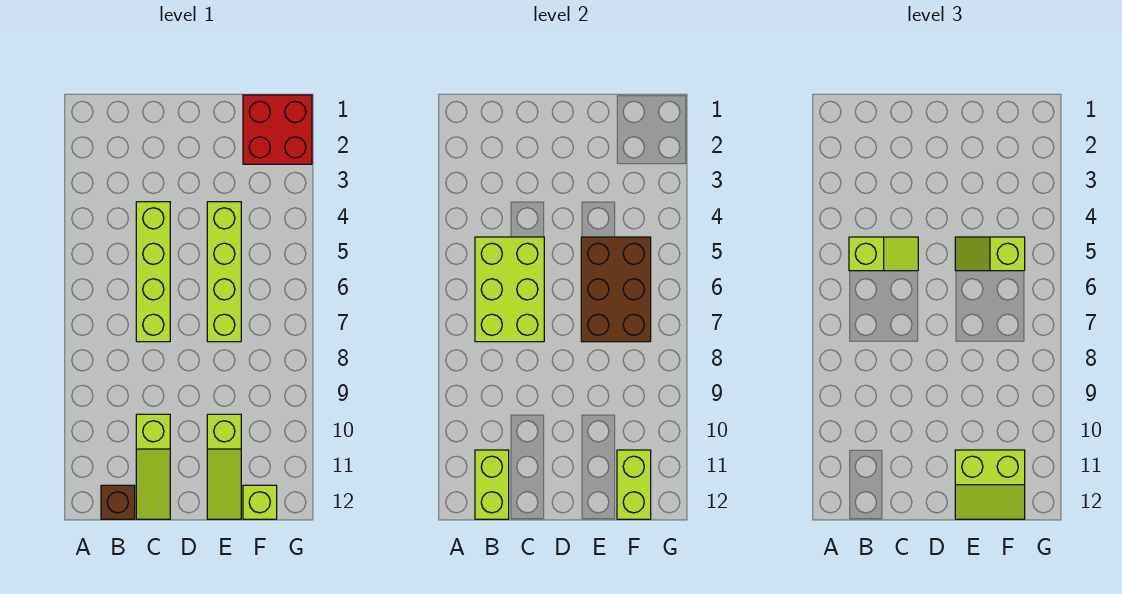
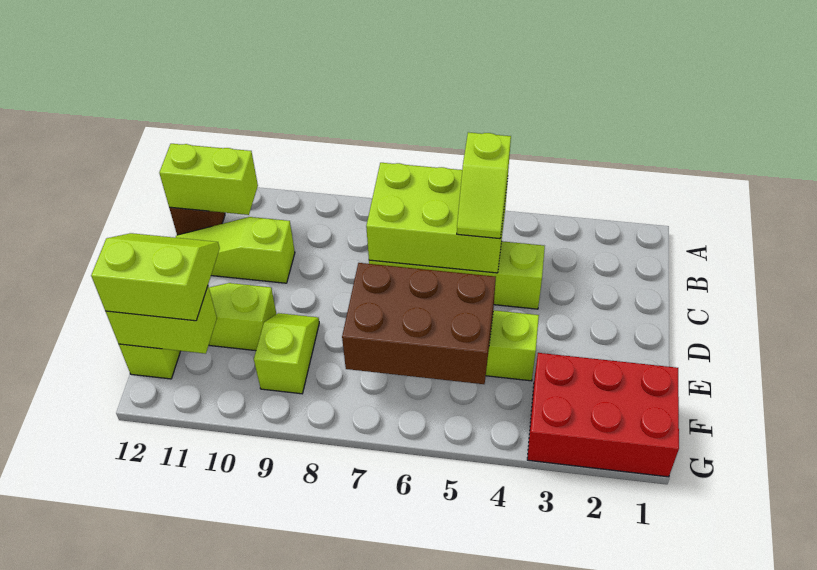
lime slope E5:F5 level 3 top F -> lime slope E9:F9 level 1 top F
lime slope E11:F12 level 3 top 11 -> lime slope E11:F12 level 3 top F
red brick F1:G2 level 1 -> red brick F1:G3 level 1

